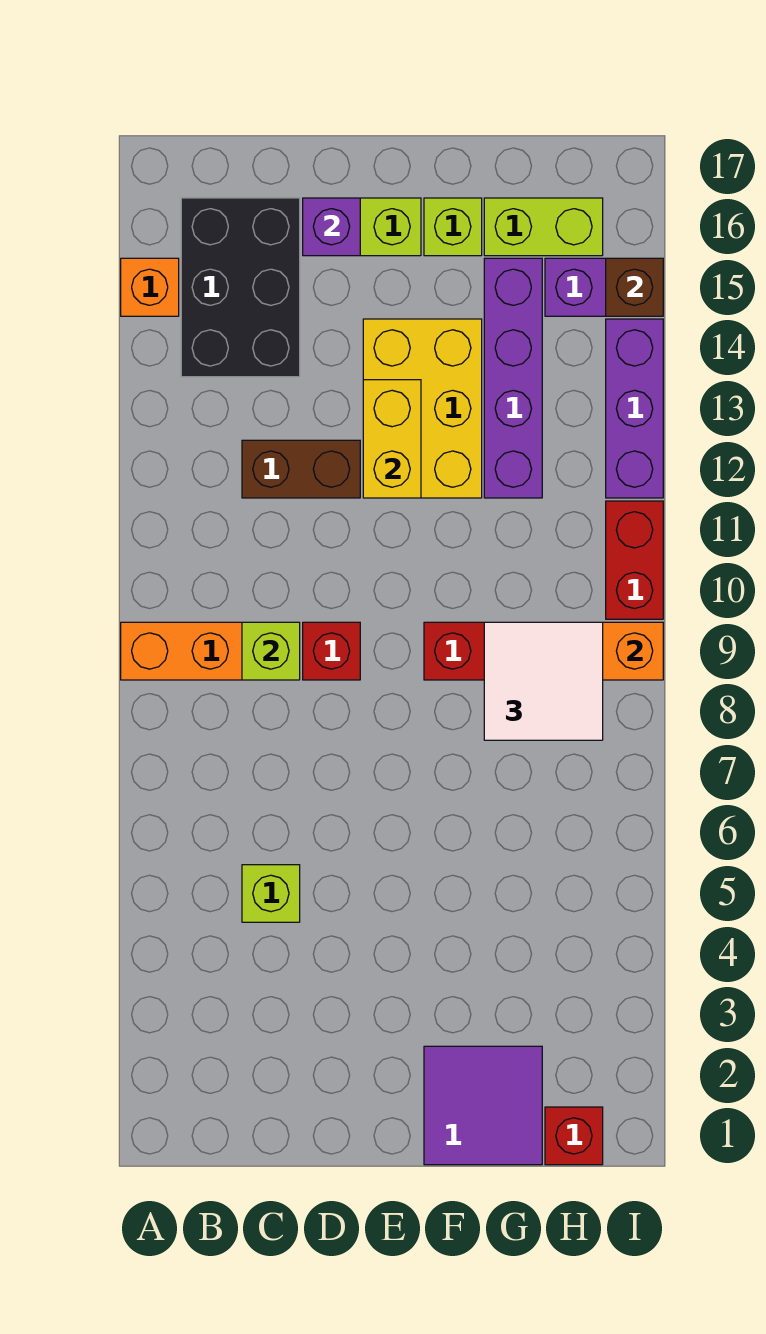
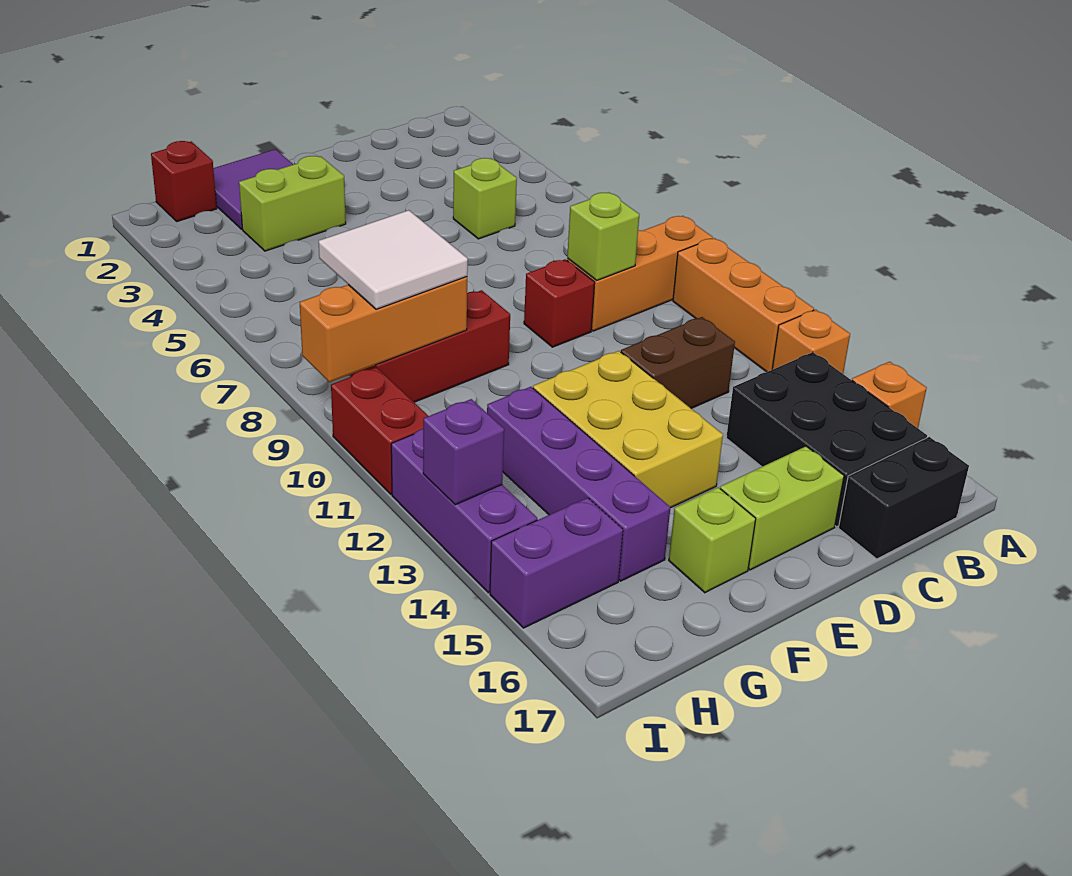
none -> orange brick A10:A12 level 1
none -> orange brick A13 level 1
none -> black brick B17:C17 level 1
purple brick D16 level 2 -> purple brick I13 level 2
yellow brick E12:E13 level 2 -> none
lime brick G16:H16 level 1 -> lime brick F3:G3 level 1
brown brick I15 level 2 -> none

